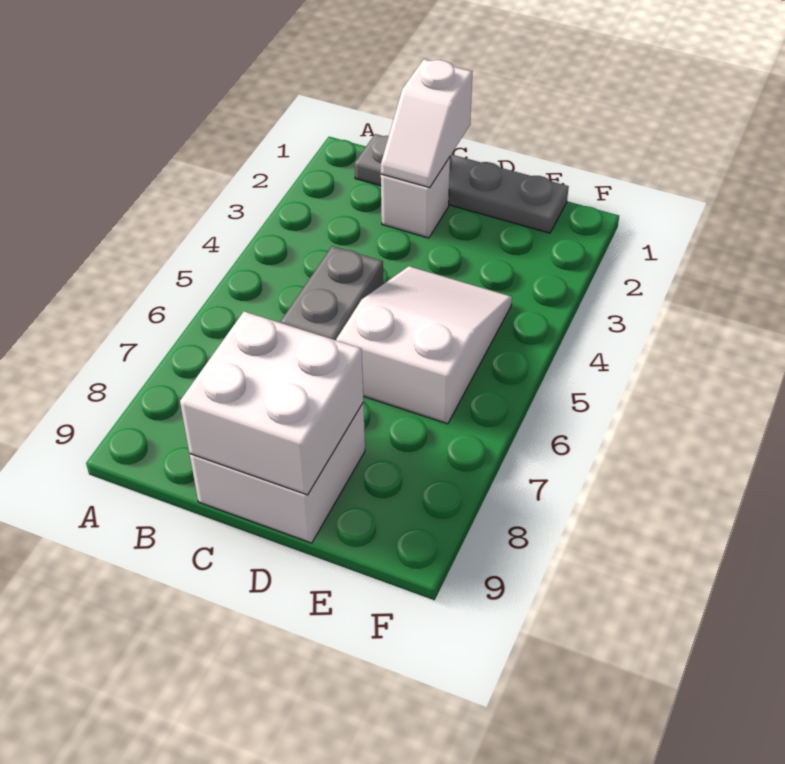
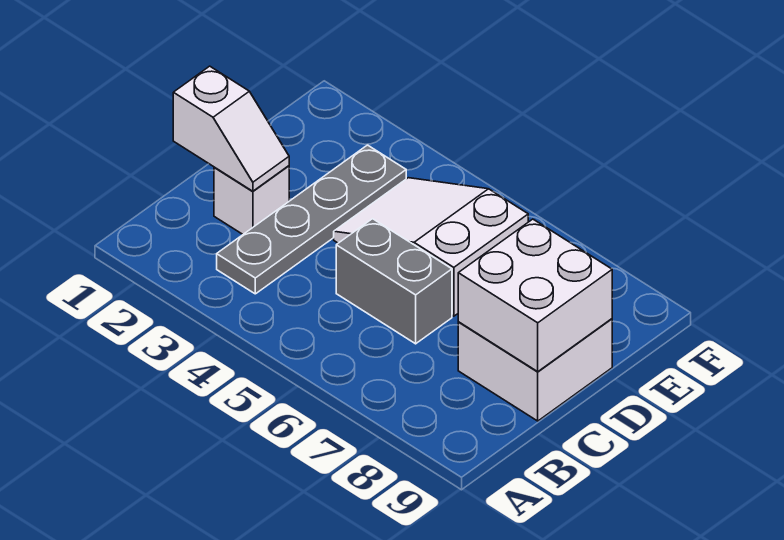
grey plate B1:E1 level 1 -> grey plate B3:E3 level 1

